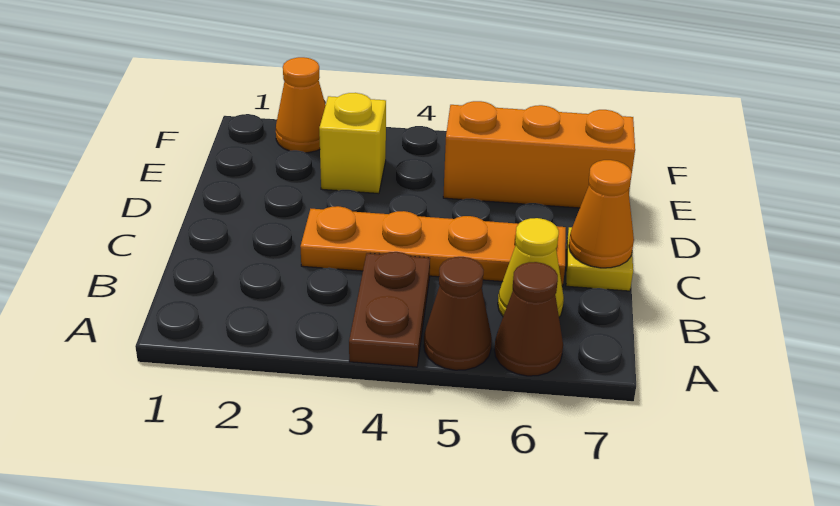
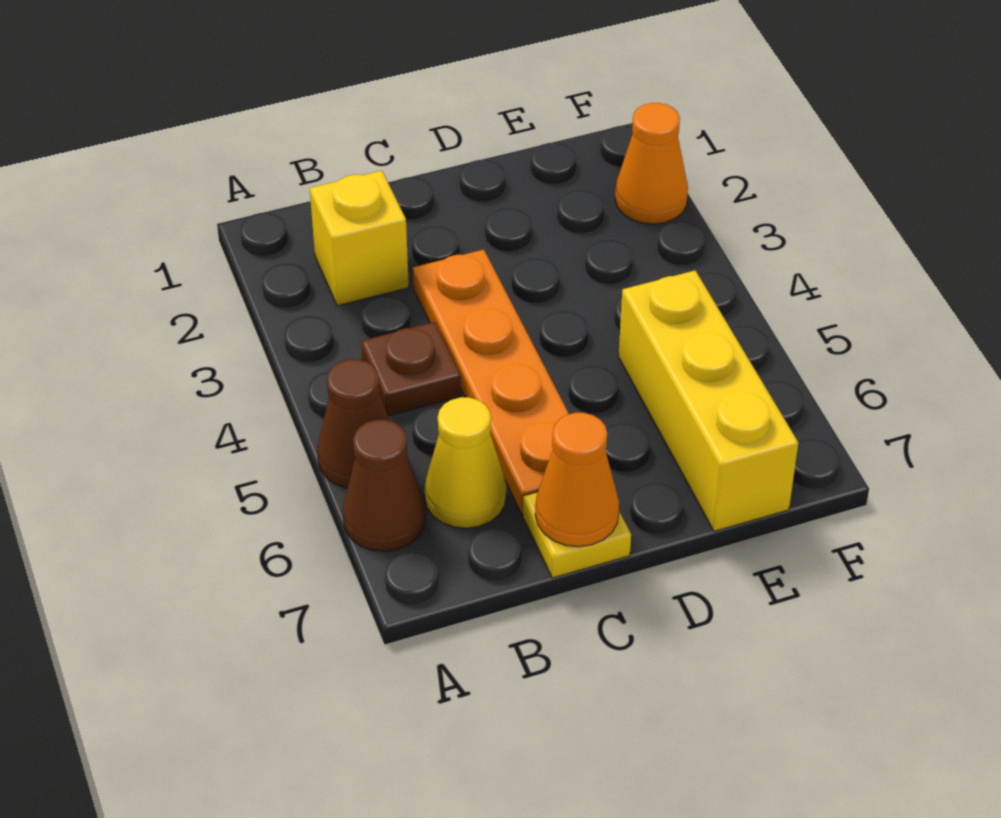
brown plate A4:B4 level 1 -> brown plate B4 level 1
yellow brick E3 level 1 -> yellow brick B2 level 1
orange brick E5:E7 level 1 -> yellow brick E5:E7 level 1

